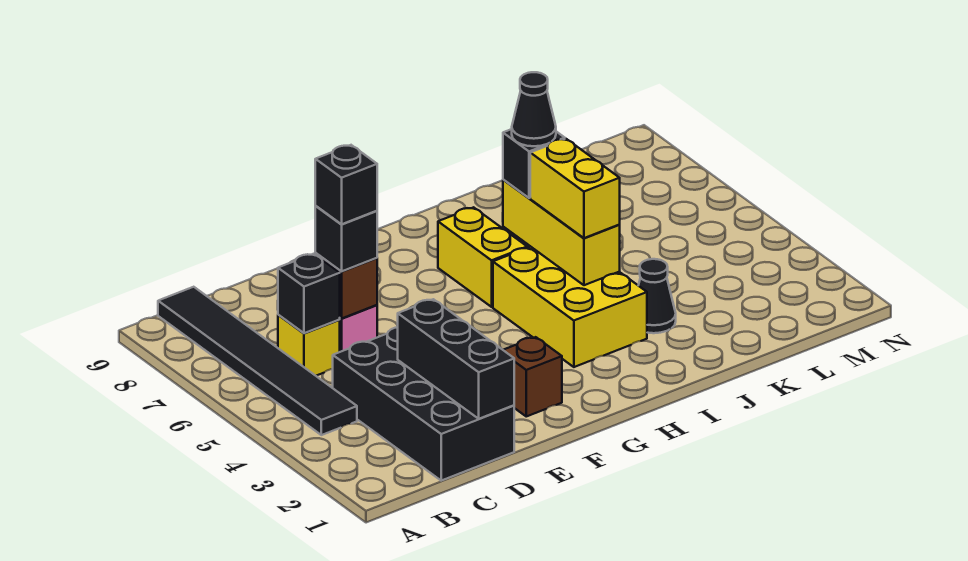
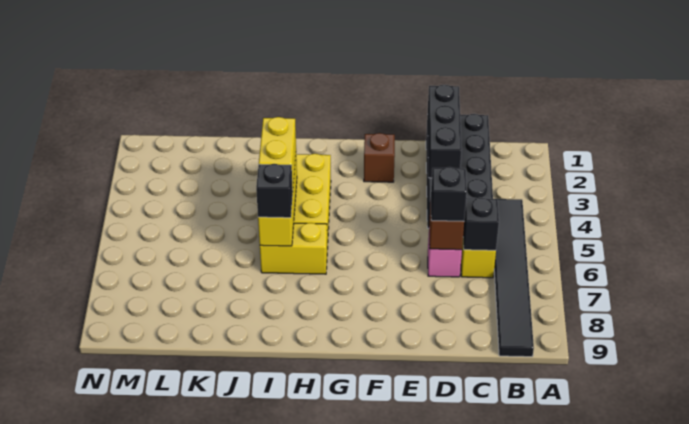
black brick D6 level 4 -> none
yellow brick H6:H7 level 1 -> yellow brick H6:I6 level 1
black cone I6 level 4 -> none
black cone J3 level 1 -> none

